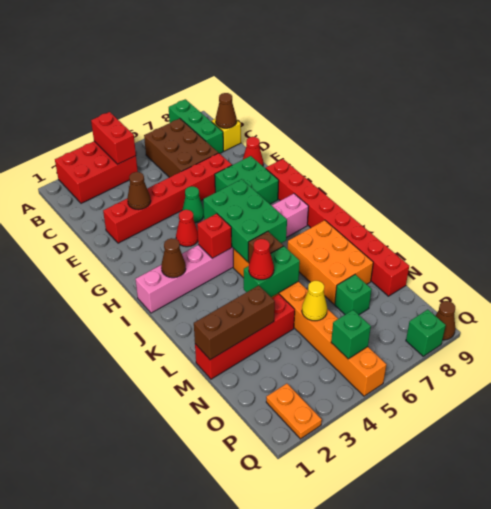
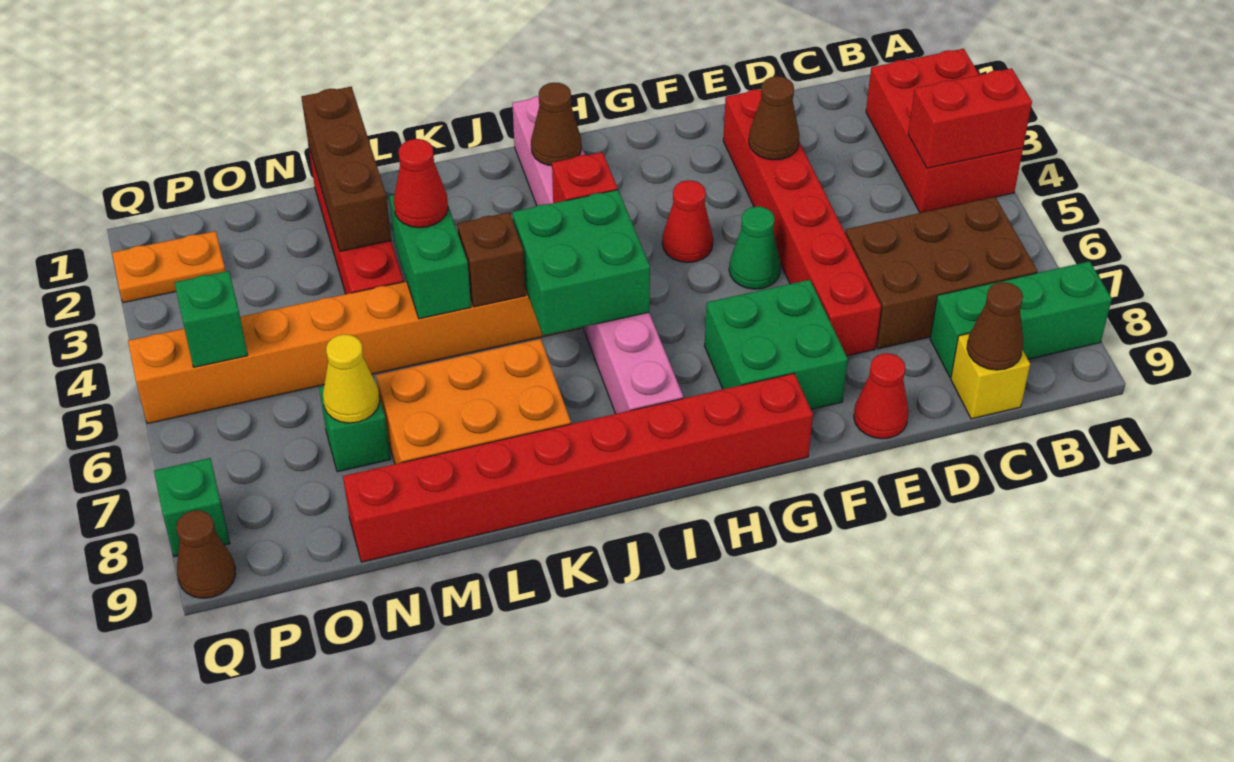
green brick H5:J6 level 2 -> green brick I5:J6 level 2
yellow cone N5 level 2 -> yellow cone N7 level 2

